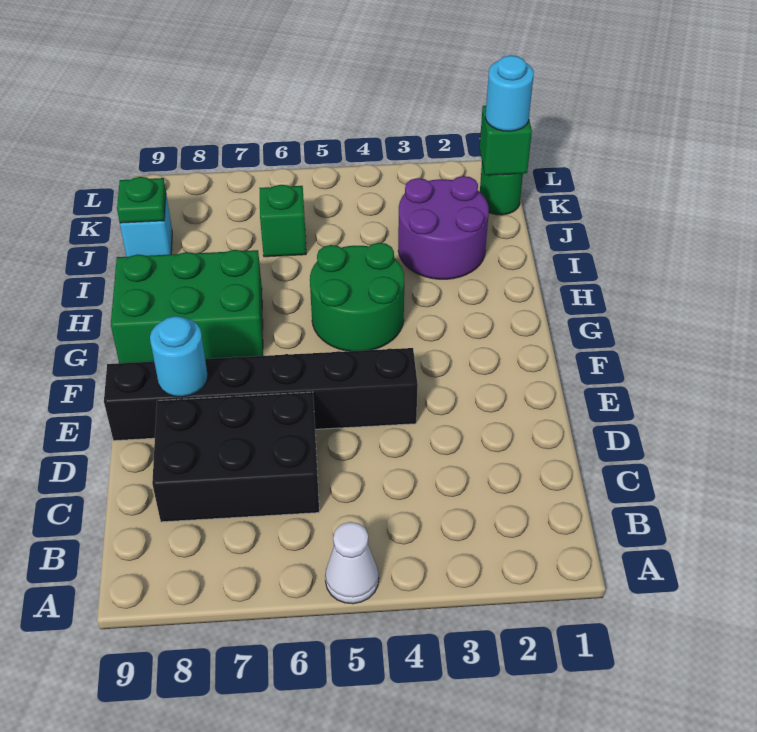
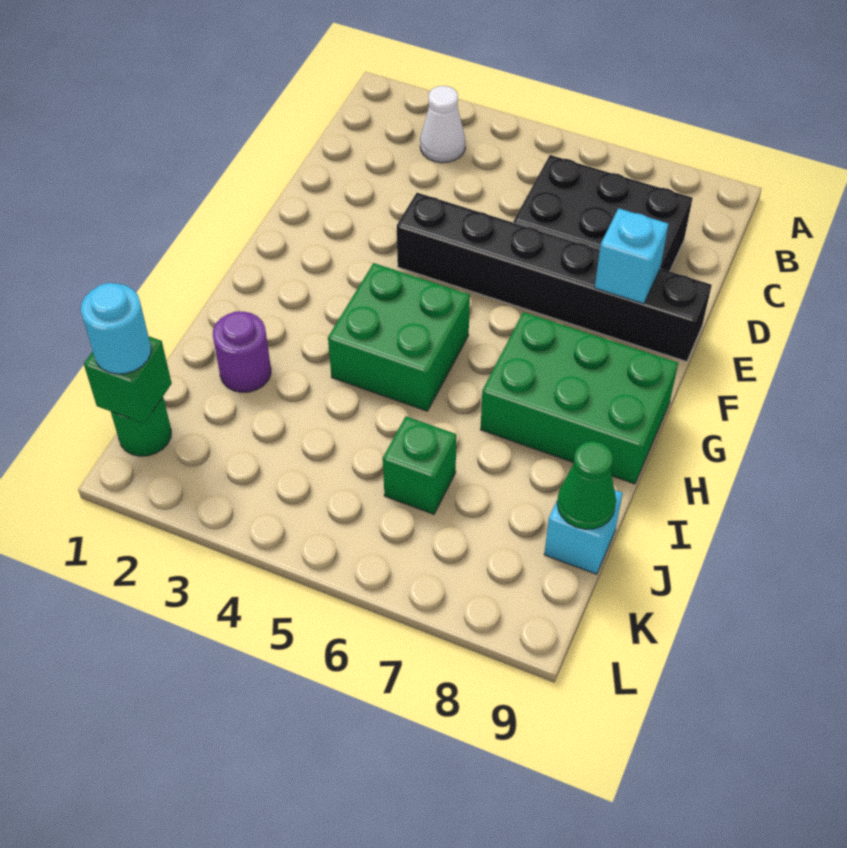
white cone A5 level 1 -> white cone B3 level 1
cyan round brick E8 level 2 -> cyan brick E8 level 2
green round brick G4:H5 level 1 -> green brick G4:H5 level 1
purple round brick I2:J3 level 1 -> purple round brick I2 level 1
green plate J9 level 2 -> green cone J9 level 2

